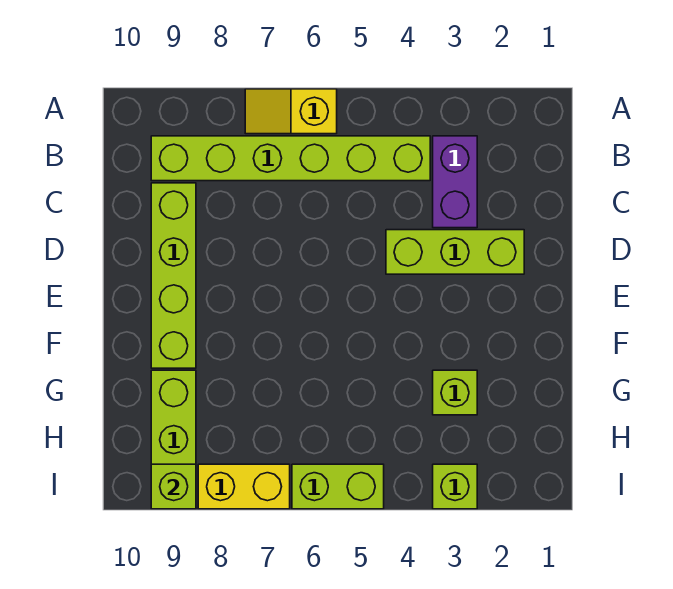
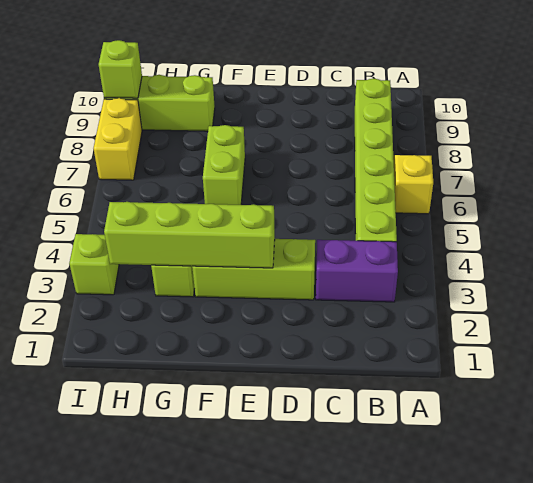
lime brick C9:F9 level 1 -> lime brick E3:H3 level 2
lime brick D2:D4 level 1 -> lime brick D3:F3 level 1
lime brick I5:I6 level 1 -> lime brick F6:F7 level 1

